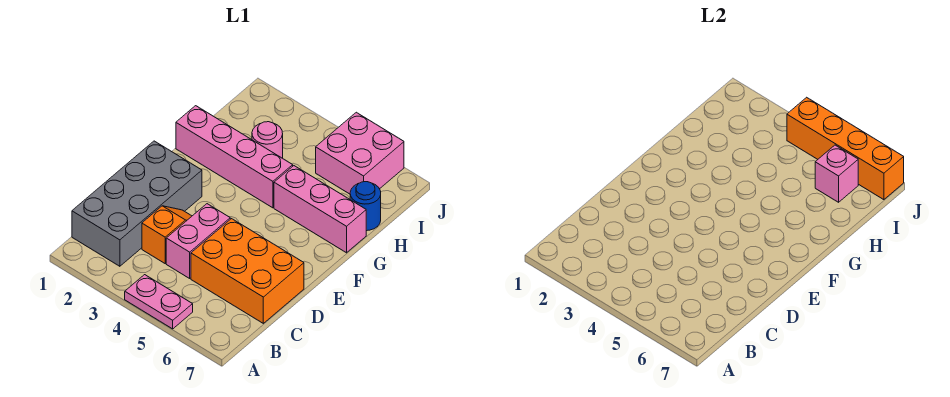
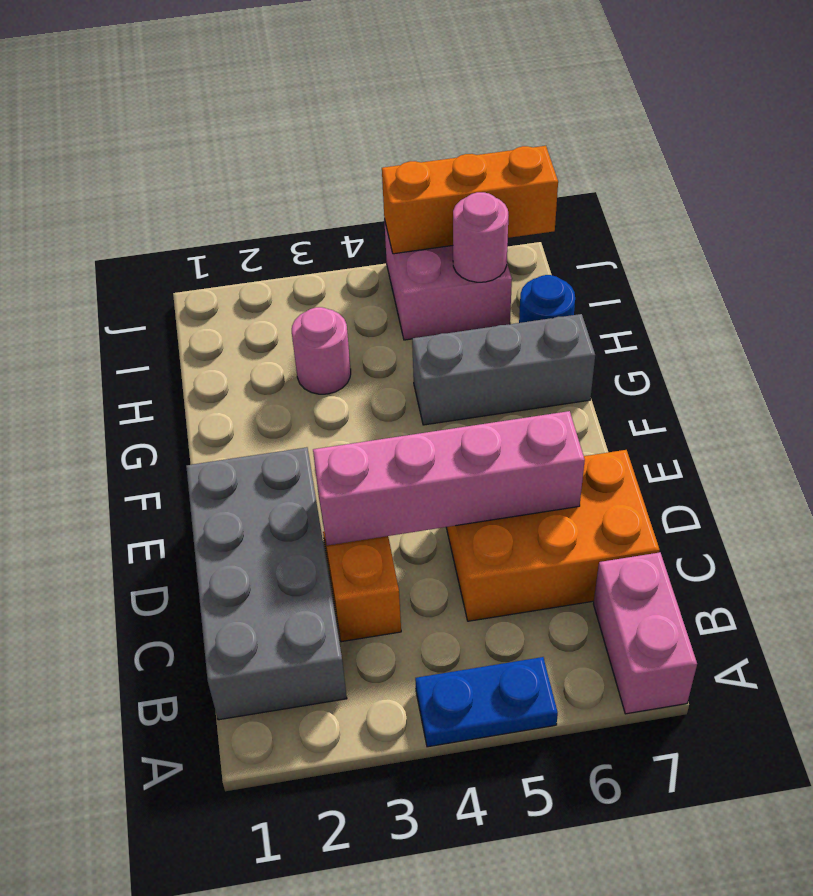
pink plate A4:A5 level 1 -> blue plate A4:A5 level 1
pink brick C4:D4 level 1 -> pink brick A7:B7 level 1
pink brick G1:G4 level 1 -> pink brick D3:D6 level 2
pink brick G5:G7 level 1 -> grey brick G5:G7 level 1
pink brick I6 level 2 -> pink round brick I6 level 2
orange brick J4:J7 level 2 -> orange brick J5:J7 level 2

